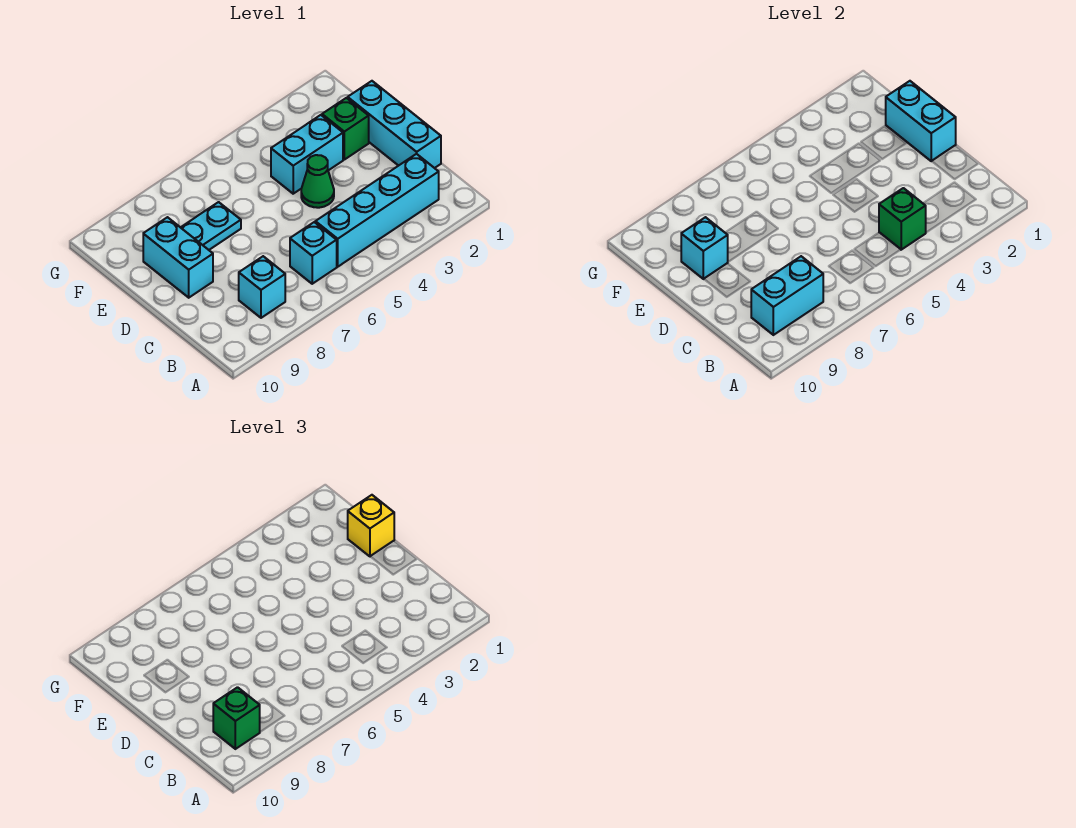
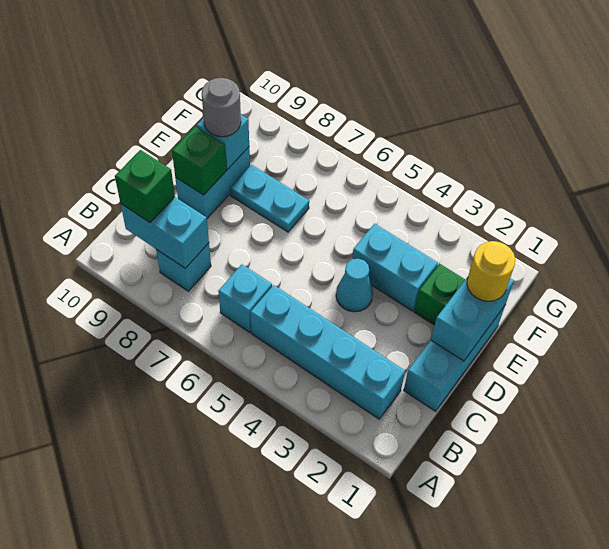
green brick B4 level 2 -> green brick D9 level 2
green cone D4 level 1 -> cyan cone D4 level 1
yellow brick E1 level 3 -> yellow round brick E1 level 3
none -> grey round brick E9 level 3

